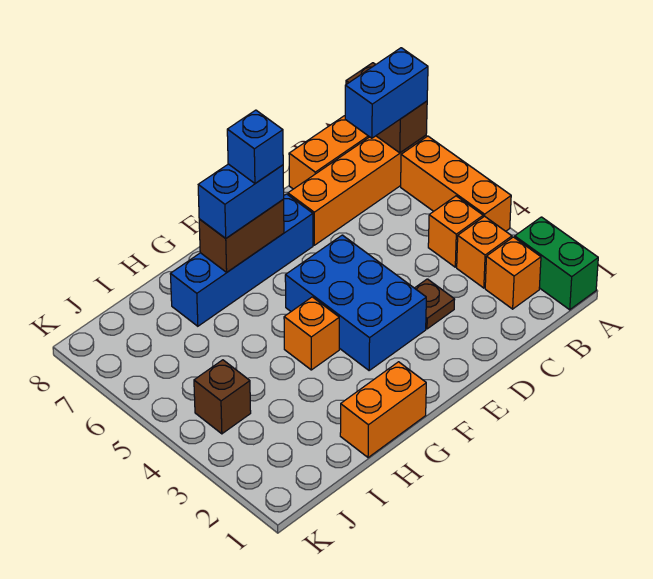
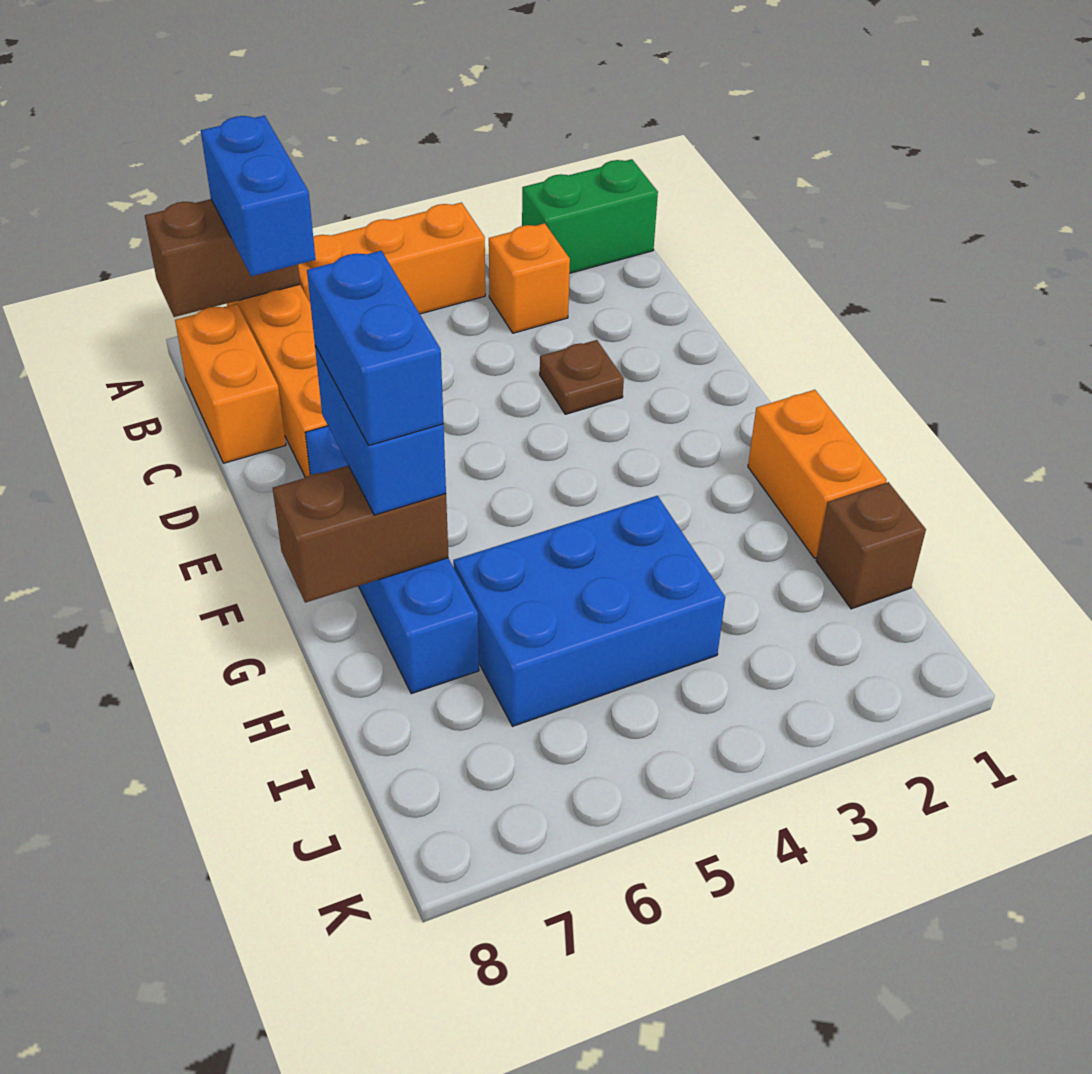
orange brick B2 level 1 -> none
orange brick B4 level 1 -> none
blue brick E3:F5 level 1 -> blue brick H4:I6 level 1
brown brick F7:G7 level 2 -> brown brick G7:G8 level 2
blue brick F7 level 4 -> blue brick F7:G7 level 4
orange brick G4 level 1 -> none
brown brick J4 level 1 -> brown brick I1 level 1

